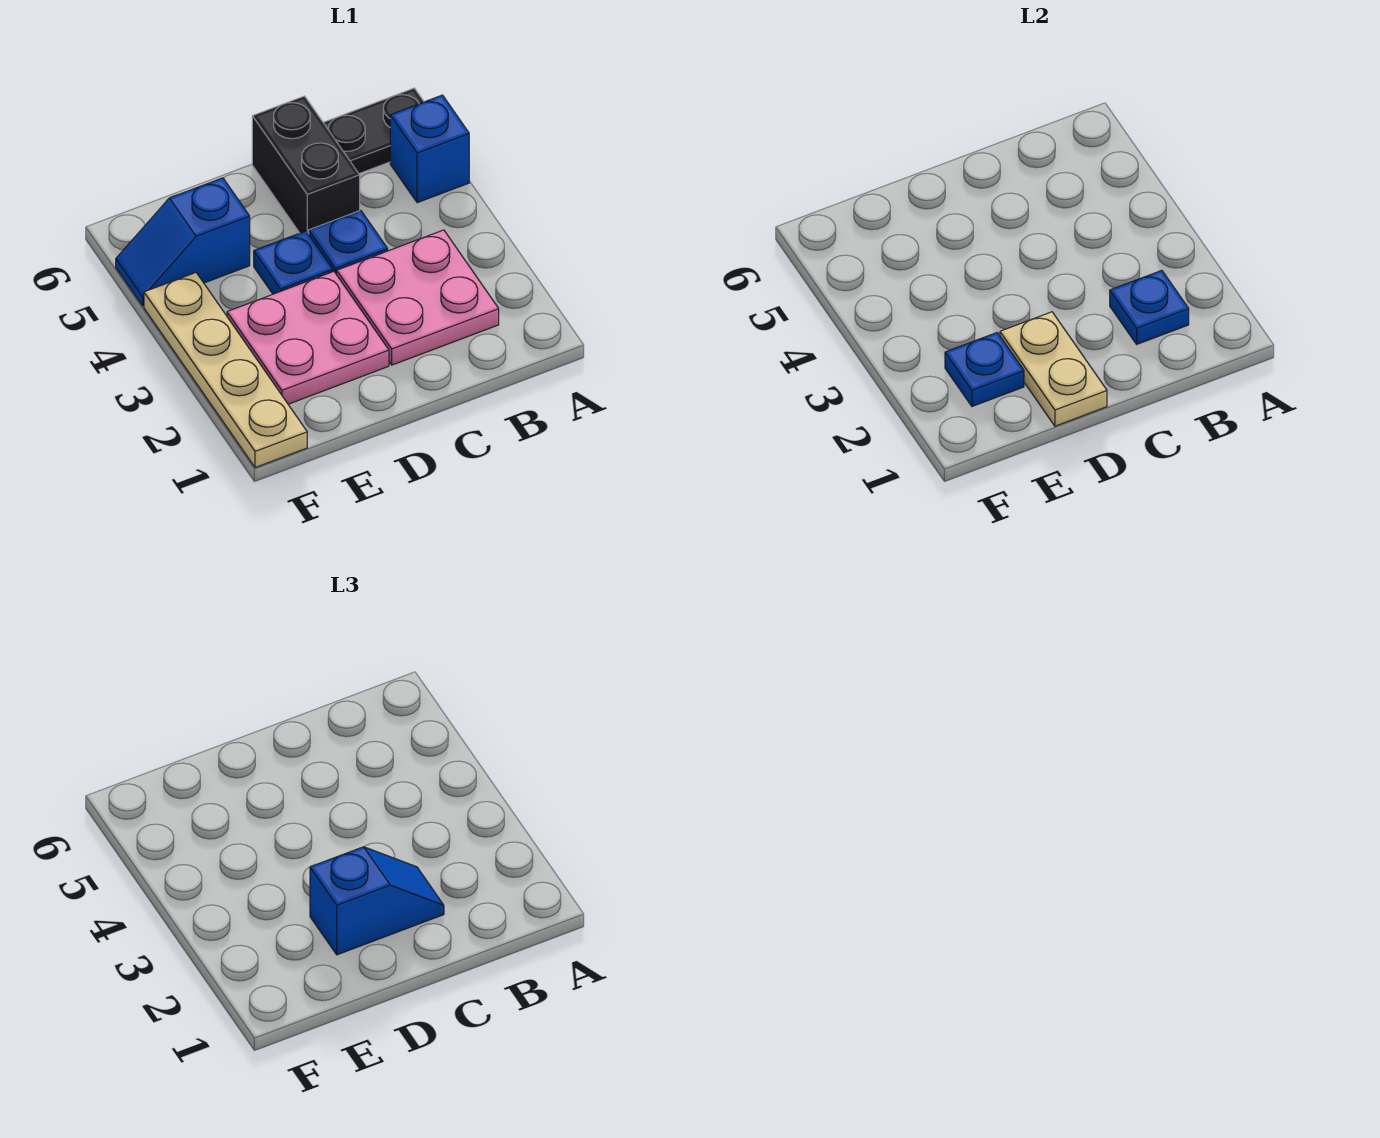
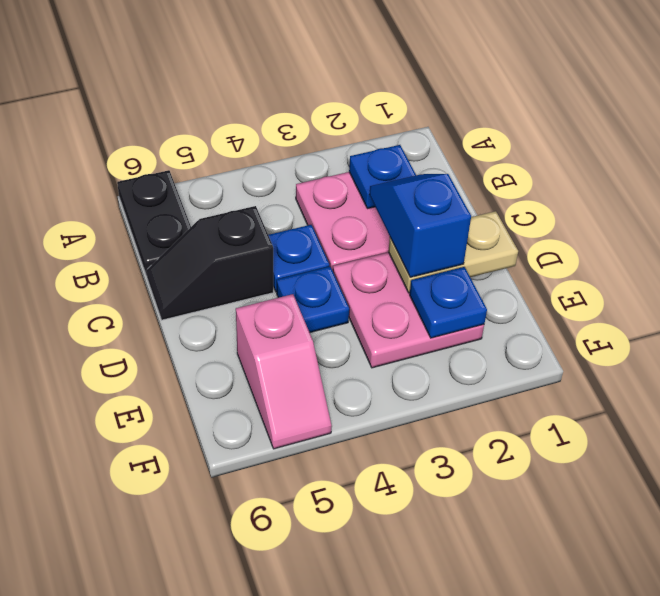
blue brick A5 level 1 -> none
black brick C5:C6 level 1 -> black slope C5:C6 level 1 top 5
blue slope E5:F5 level 1 top E -> pink slope E5:F5 level 1 top E
tan plate F1:F4 level 1 -> none

